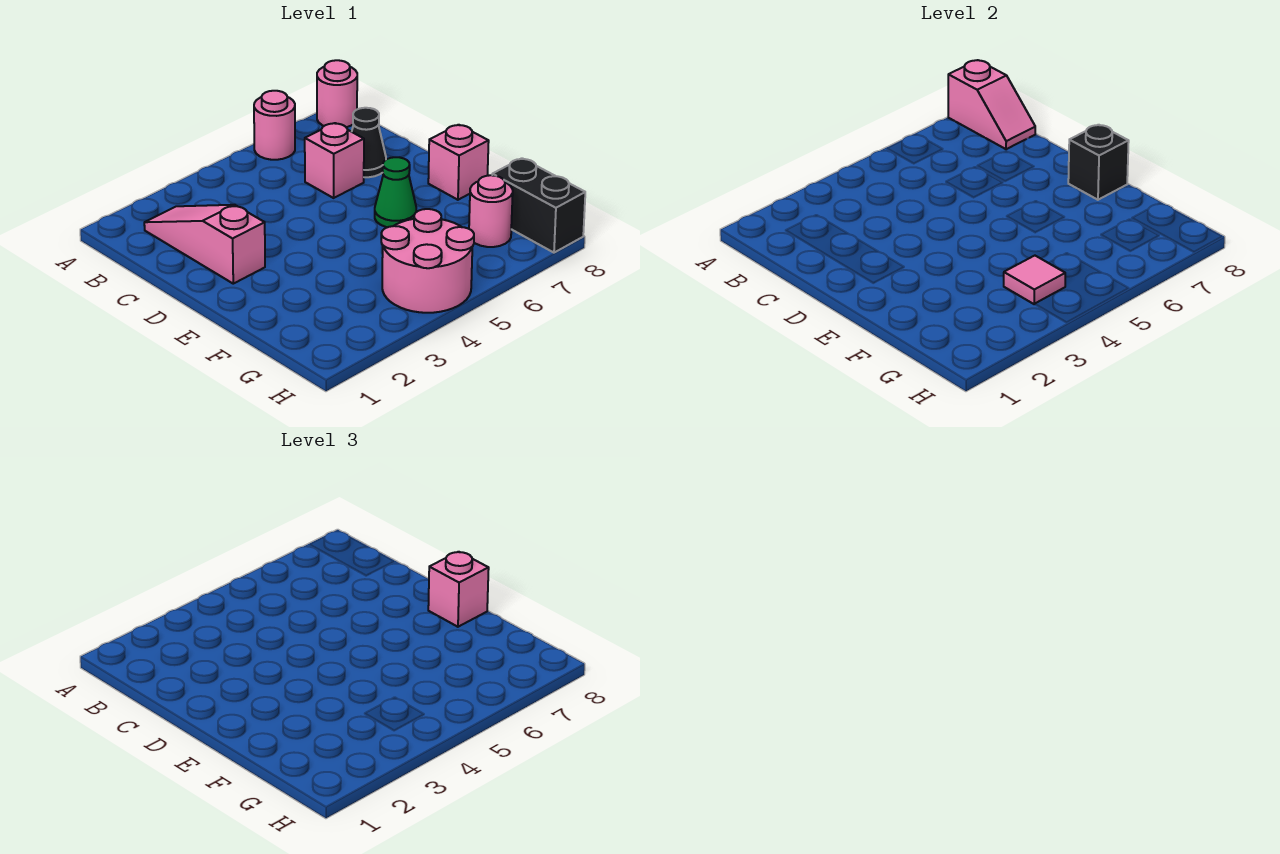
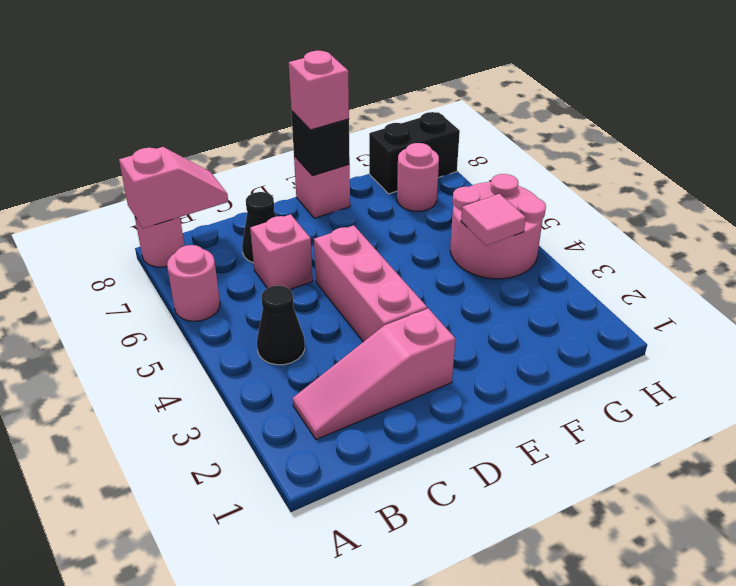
none -> black cone B4 level 1
none -> pink brick D3:D5 level 1
green cone E6 level 1 -> none

